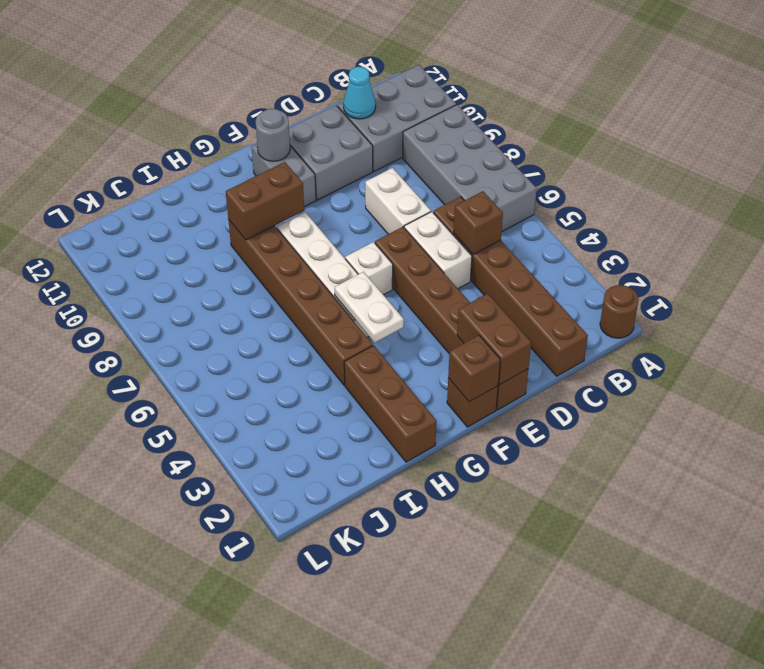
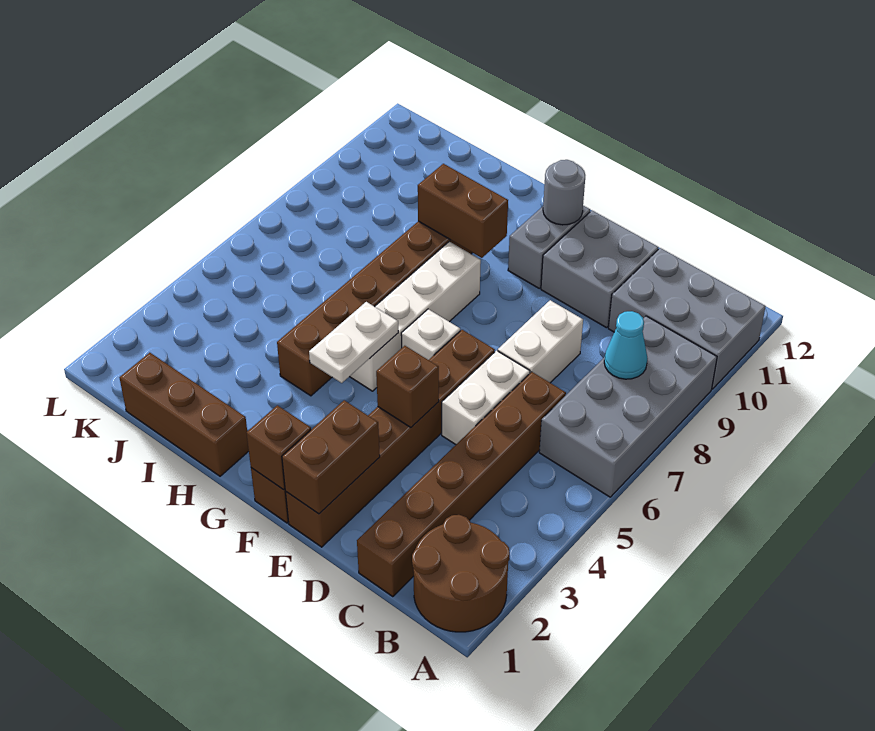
brown round brick A1 level 1 -> brown round brick A1:B2 level 1
brown brick C5 level 2 -> brown brick E4 level 2
cyan cone C11 level 2 -> cyan cone B8 level 2
brown brick H1:H3 level 1 -> brown brick H1:J1 level 1

